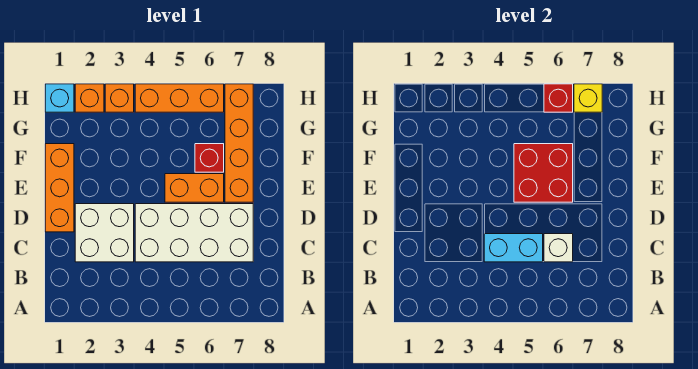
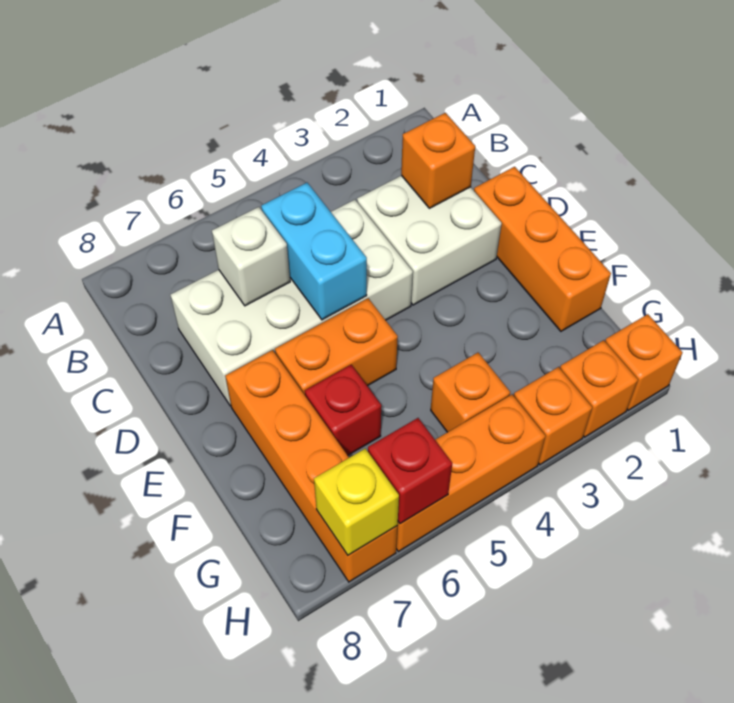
none -> orange brick C2 level 2
cyan brick C4:C5 level 2 -> cyan brick C5:D5 level 2
red brick E5:F6 level 2 -> none
none -> orange brick G4 level 1
cyan brick H1 level 1 -> orange brick H1 level 1

